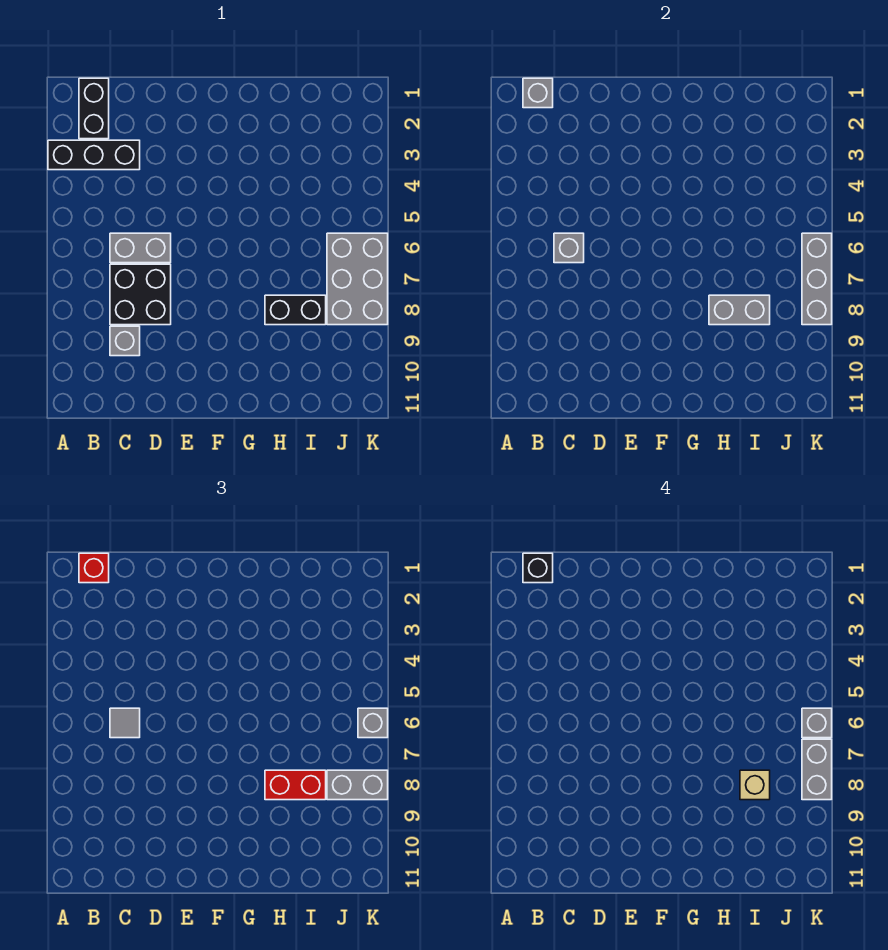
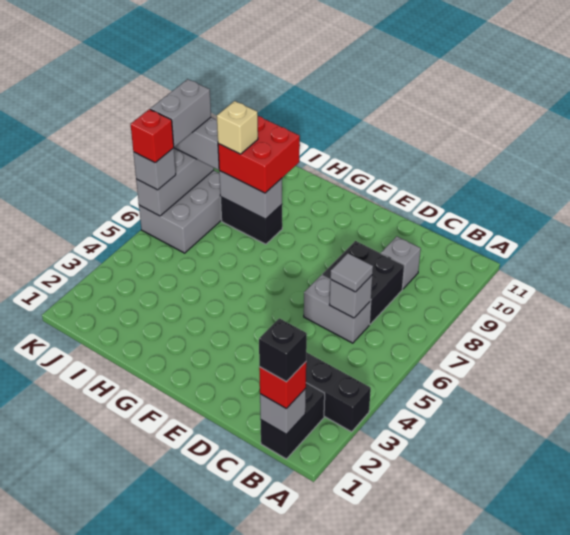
red brick H8:I8 level 3 -> red brick H8:I9 level 3
grey brick K6 level 4 -> red brick K6 level 4

